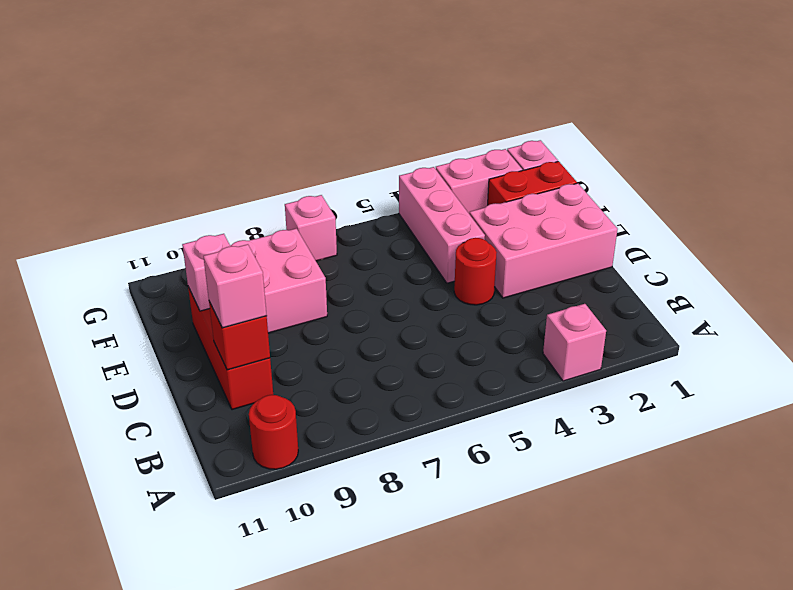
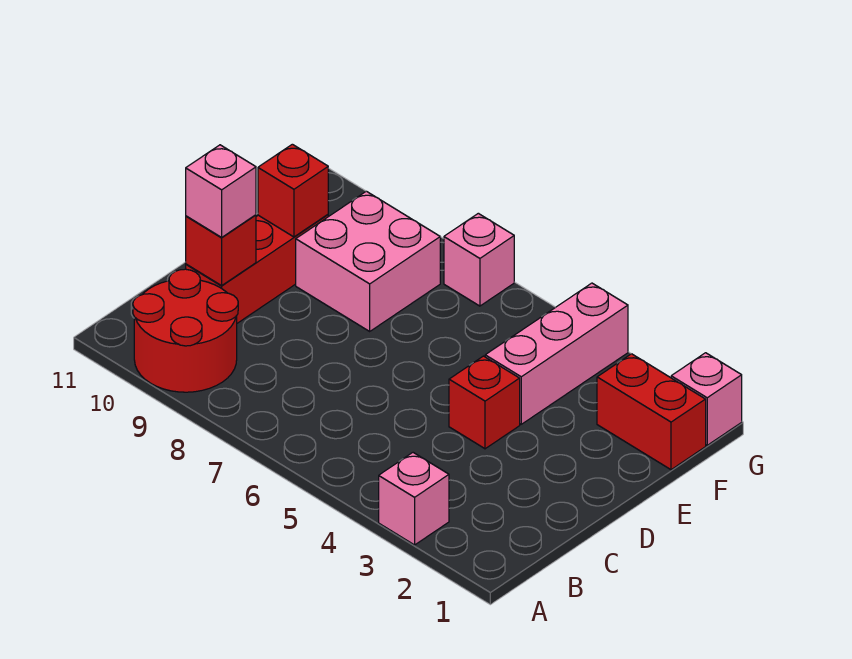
red round brick A10 level 1 -> red round brick A9:B10 level 1
pink brick D1:E3 level 1 -> none
red round brick D4 level 1 -> red brick D4 level 1
pink brick E10 level 2 -> red brick E10 level 2
pink brick G2:G3 level 1 -> none

